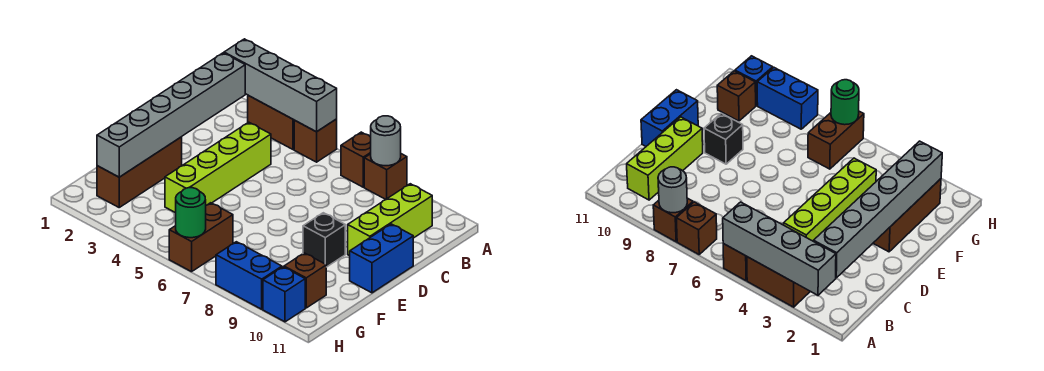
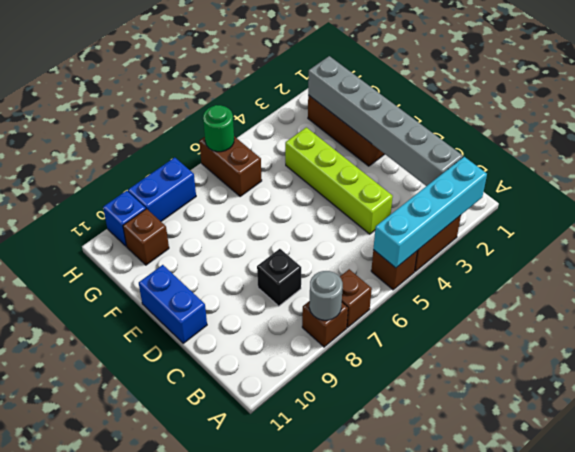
grey brick A2:A5 level 2 -> cyan brick A2:A5 level 2
lime brick B10:D10 level 1 -> none
black brick E9 level 1 -> black brick C8 level 1

